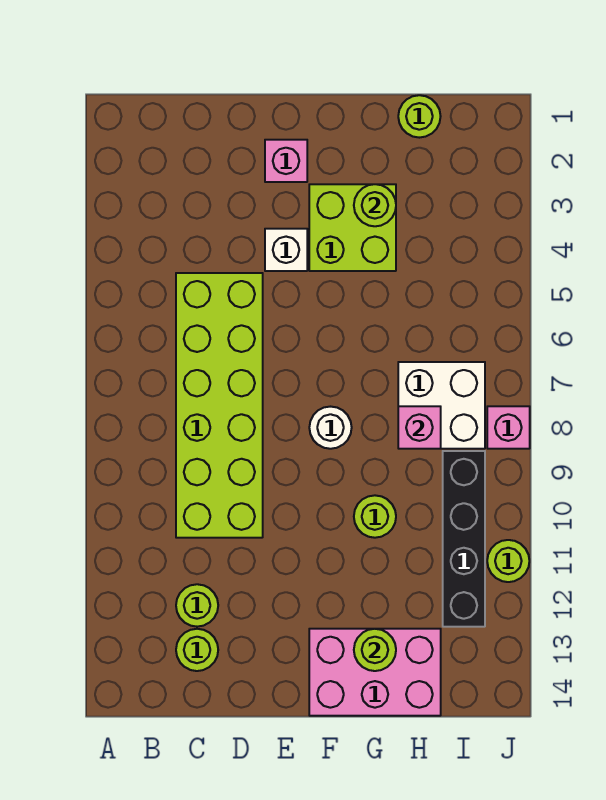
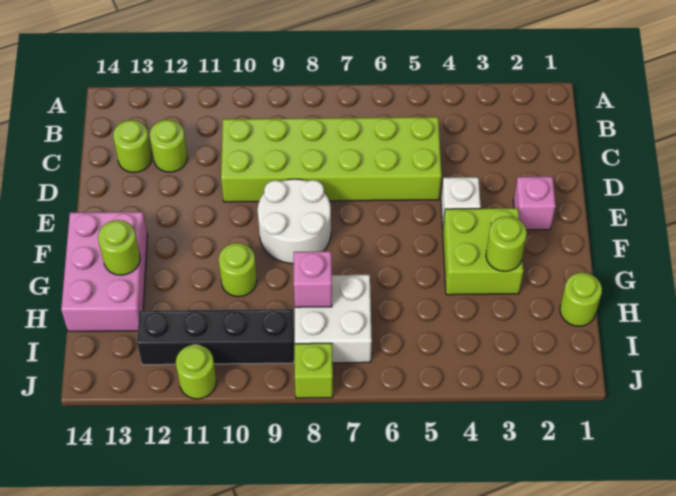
white round brick F8 level 1 -> white round brick E8:F9 level 1
pink brick J8 level 1 -> lime brick J8 level 1

